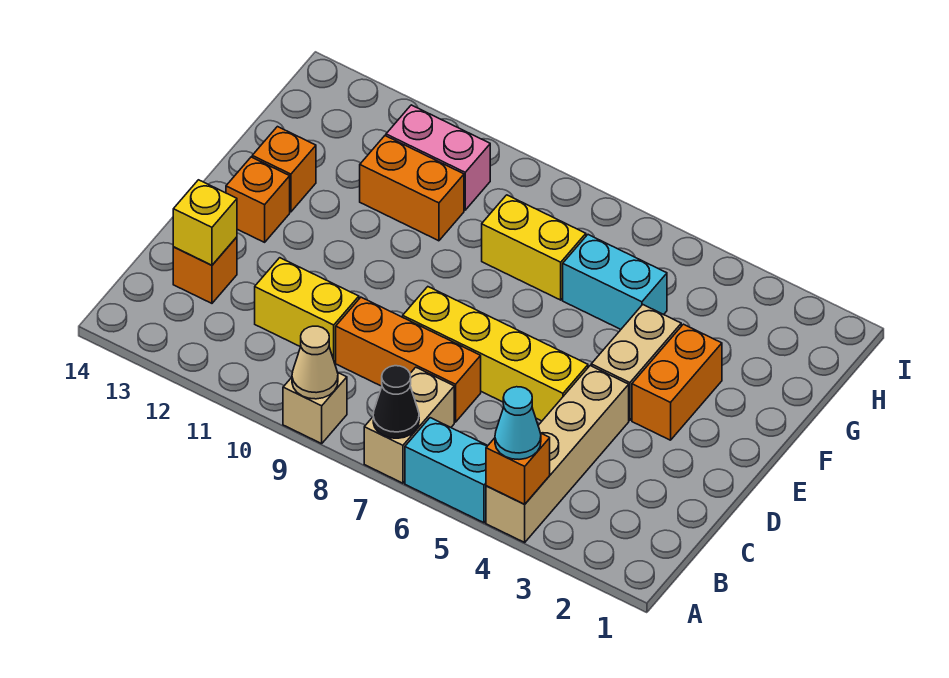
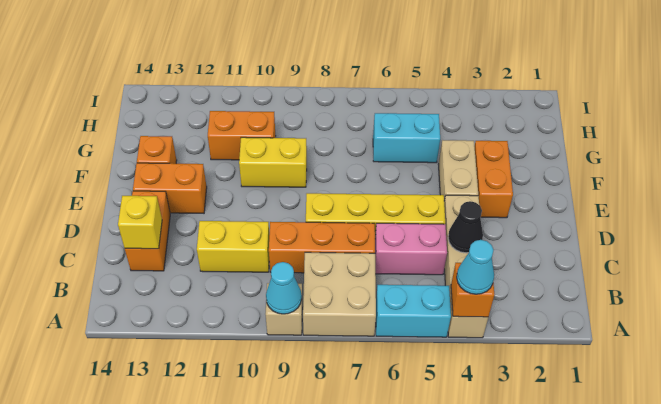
tan brick A7:B7 level 1 -> tan brick A7:B8 level 1
black cone A7 level 2 -> black cone C4 level 2
tan cone A9 level 2 -> cyan cone A9 level 2
orange brick C13 level 1 -> orange brick C13:D13 level 1
orange brick E13 level 1 -> orange brick E12:E13 level 1
yellow brick G7:G8 level 1 -> yellow brick F9:F10 level 1
pink brick H10:H11 level 1 -> pink brick C5:C6 level 1

